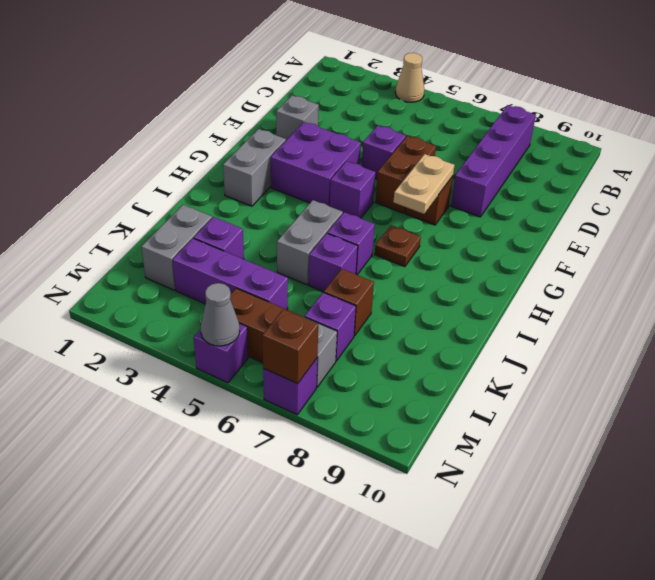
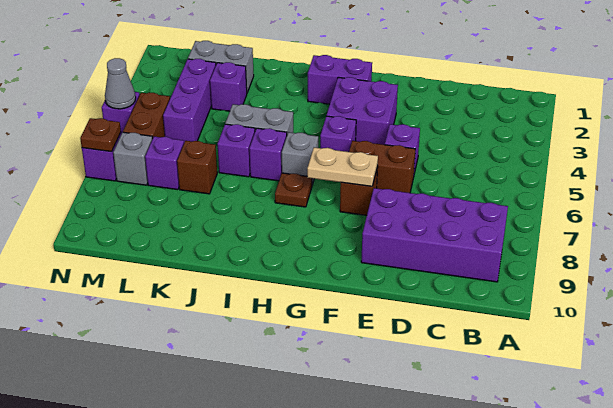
tan cone A4 level 1 -> none
purple brick B8:E8 level 1 -> purple brick B8:E9 level 1
grey brick E2 level 1 -> grey brick H6 level 1
grey brick G2:H2 level 1 -> purple brick G2:H2 level 1
brown brick N7 level 2 -> brown plate N7 level 2

